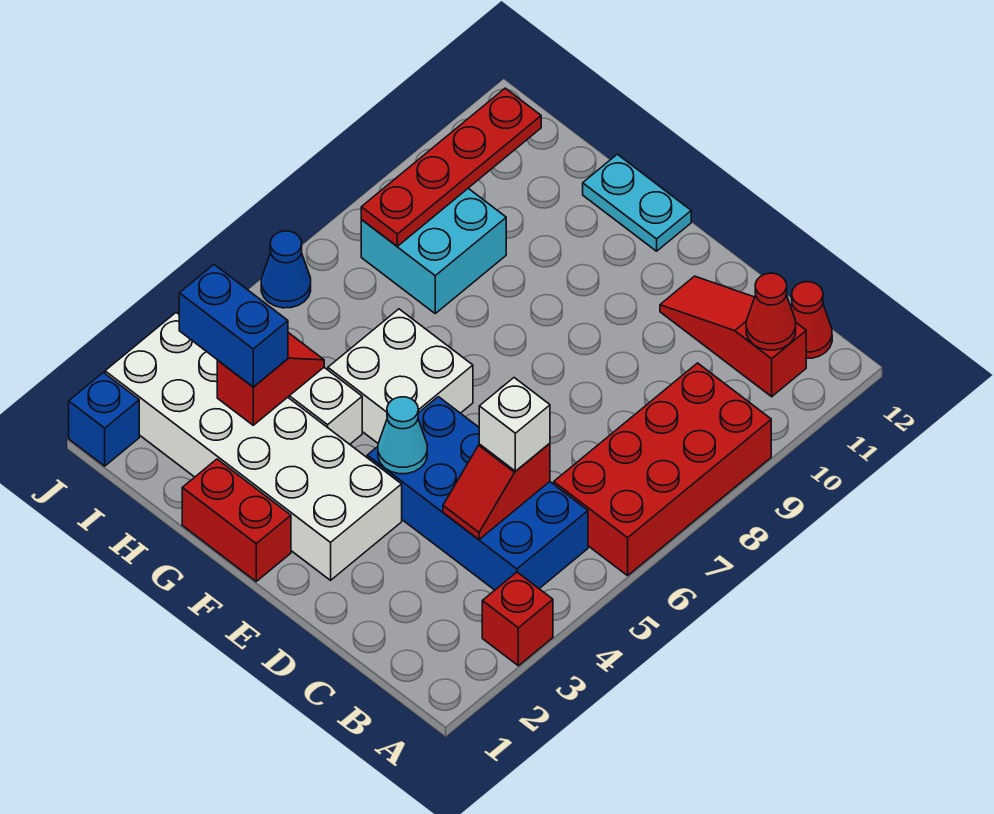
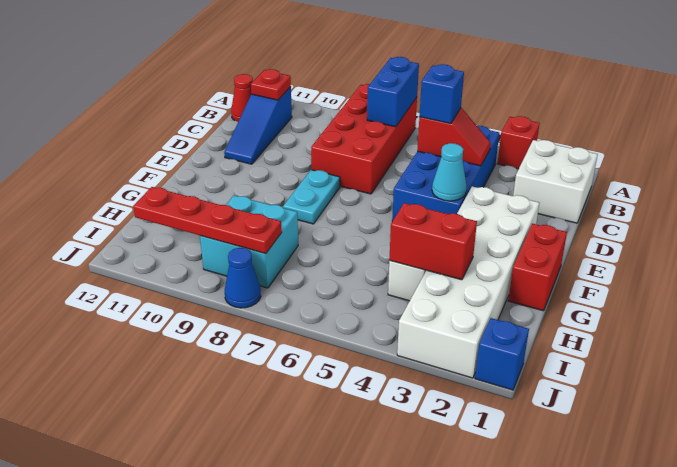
red brick A6:B9 level 1 -> red brick A7:D8 level 1
red slope B11:D11 level 1 top B -> blue slope B11:D11 level 1 top B
red cone B11 level 2 -> red plate B11 level 2
white brick C5 level 3 -> blue brick C5 level 3
white brick F5:G6 level 1 -> white brick B1:C2 level 1
cyan plate F12:G12 level 1 -> cyan plate E8:F8 level 1
red slope H3:H4 level 2 top 3 -> red brick H3:H4 level 2
blue brick H3:I3 level 3 -> blue brick A7:B7 level 2
blue cone J6 level 1 -> blue cone J8 level 1

